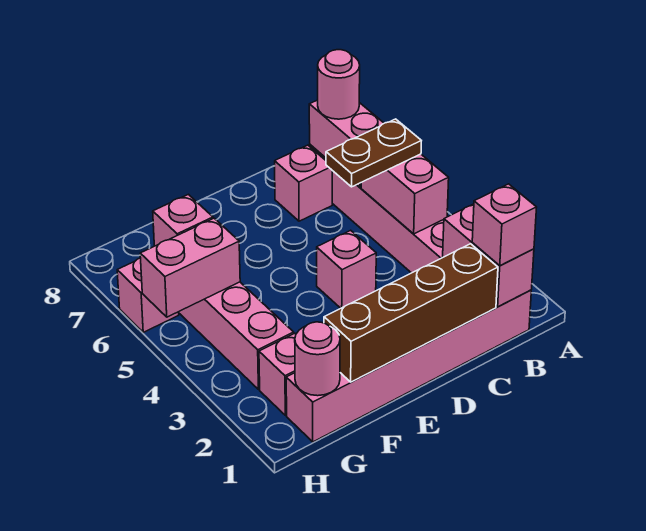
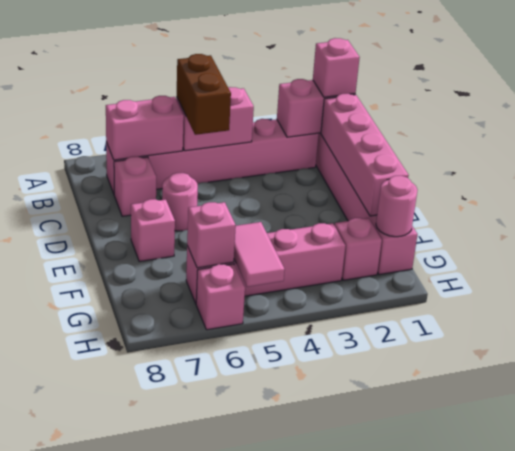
brown plate B5:C5 level 3 -> brown brick B5:C5 level 3
pink round brick B7 level 3 -> pink round brick D6 level 1
brown brick C1:F1 level 2 -> pink brick C1:F1 level 2
pink brick D4 level 1 -> pink brick E7 level 1
pink brick G5:H5 level 2 -> pink tile G5:H5 level 2

